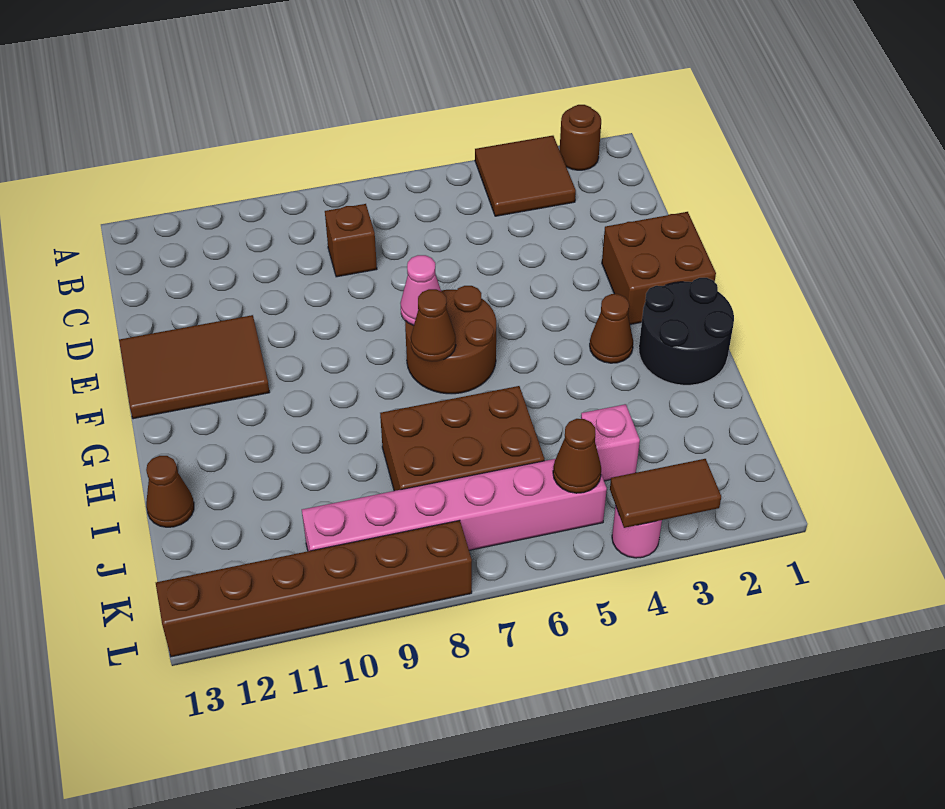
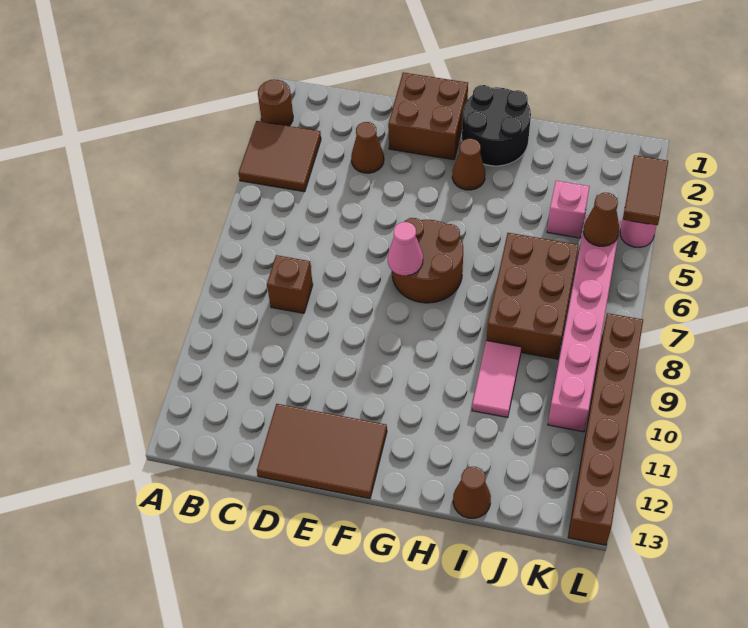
brown tile E11:F13 level 1 -> brown tile D12:F13 level 1
brown cone G7 level 2 -> brown cone D3 level 1
none -> pink tile I9:I10 level 1

